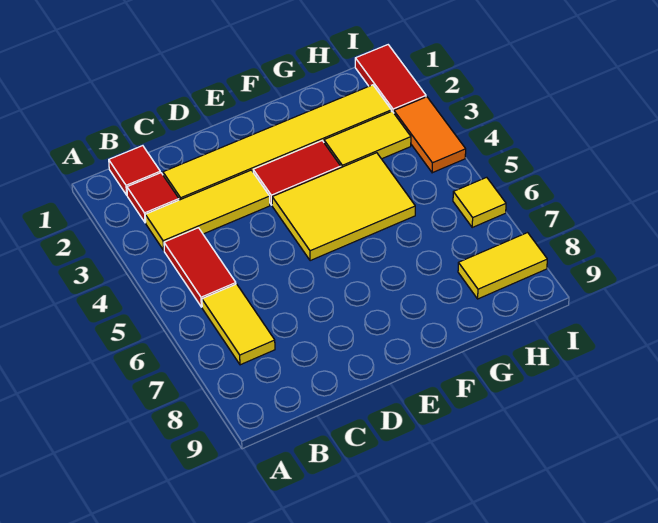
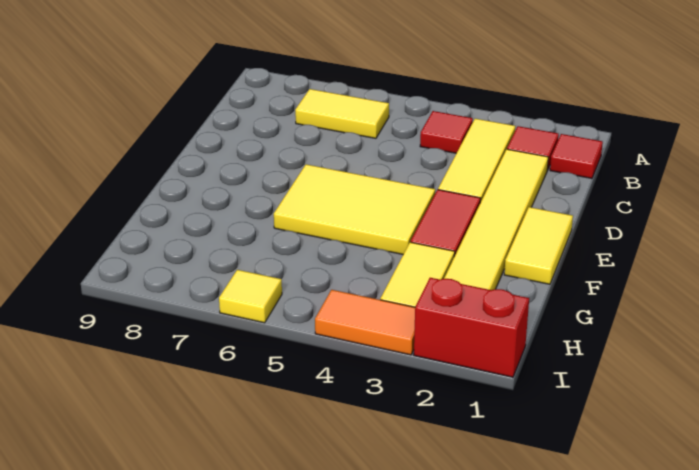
red tile B4:B5 level 1 -> red tile B4 level 1
yellow tile E4:G5 level 1 -> yellow tile E4:F6 level 1
yellow tile H8:I8 level 1 -> yellow tile E1:F1 level 1
red tile I1:I2 level 1 -> red brick I1:I2 level 1

